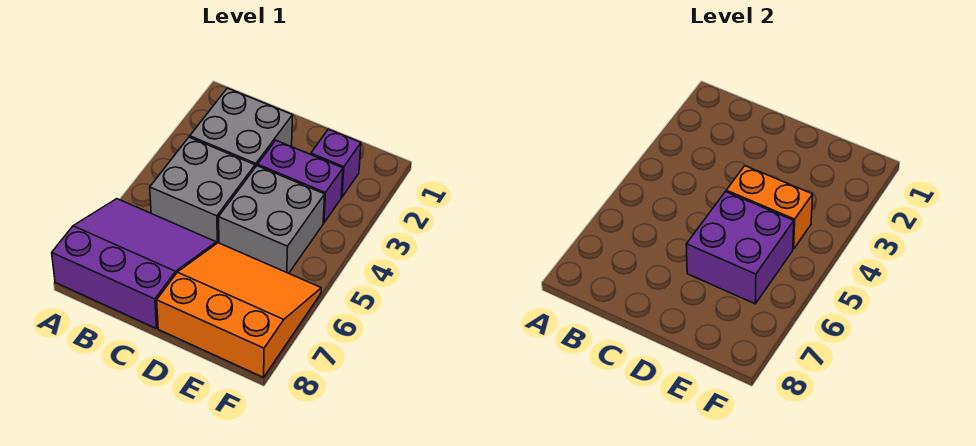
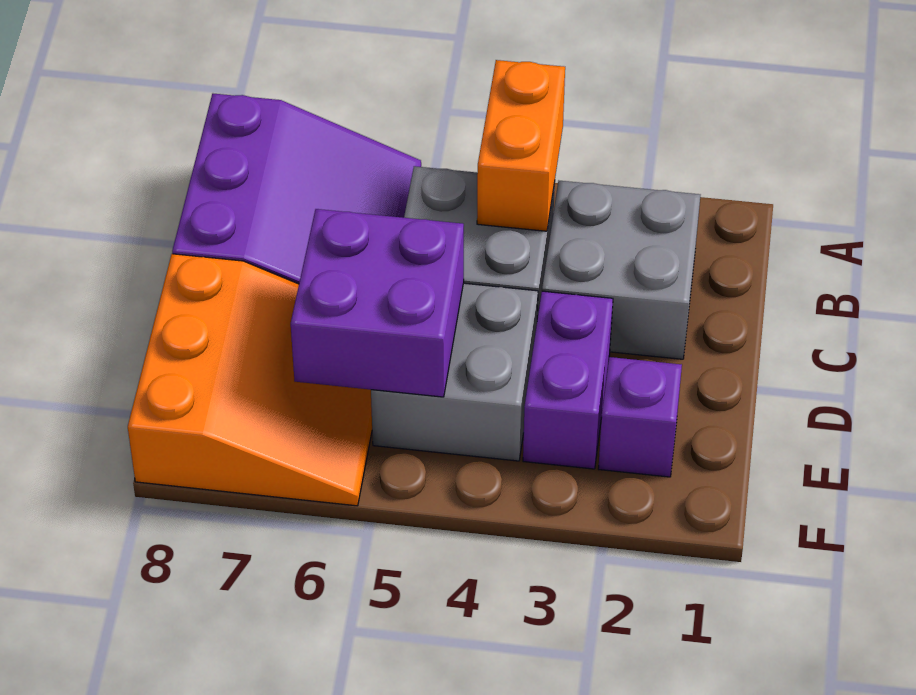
orange brick D4:E4 level 2 -> orange brick A4:B4 level 2

